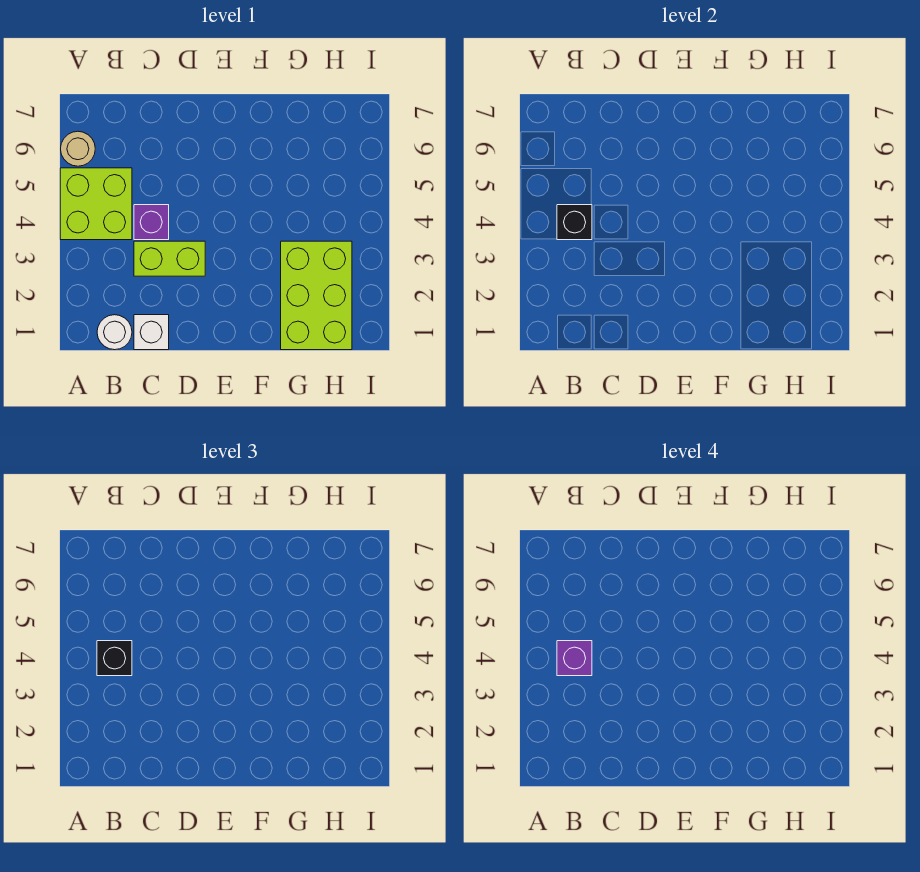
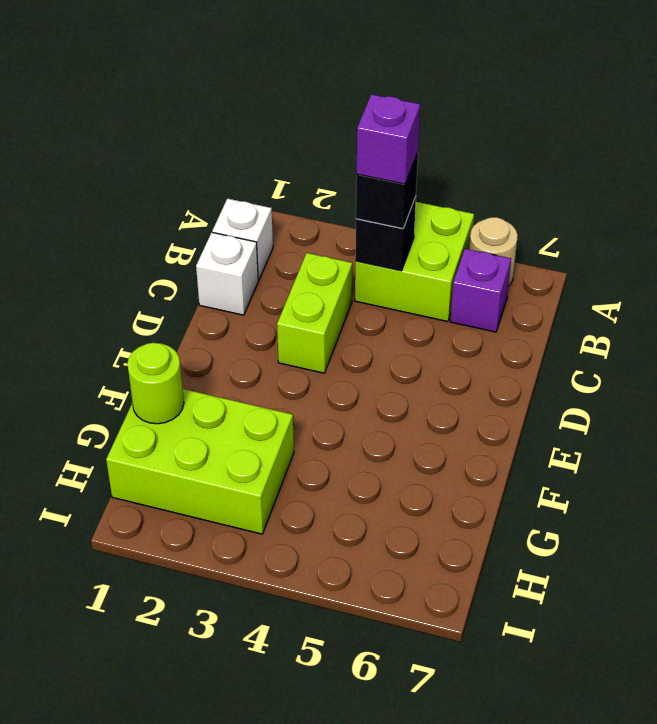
white round brick B1 level 1 -> white brick B1 level 1
purple brick C4 level 1 -> purple brick B6 level 1
none -> lime round brick G1 level 2

